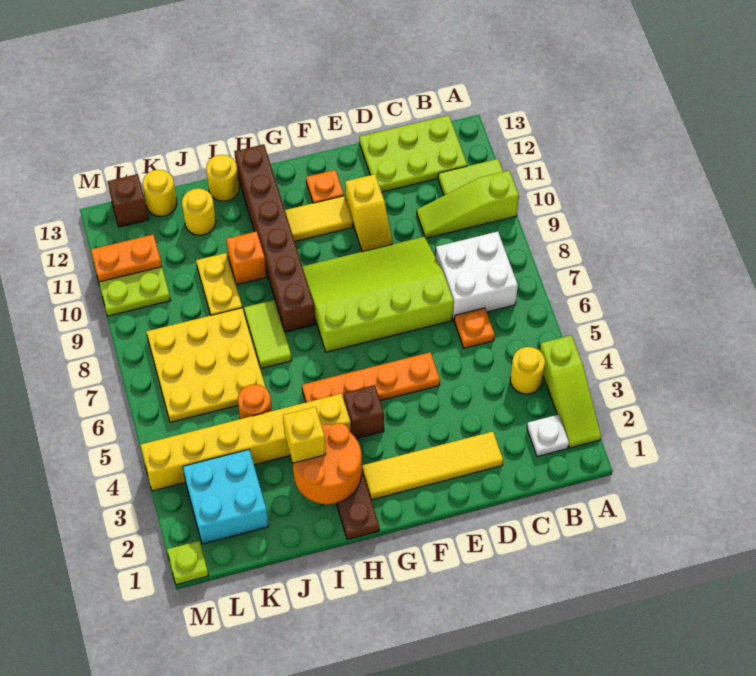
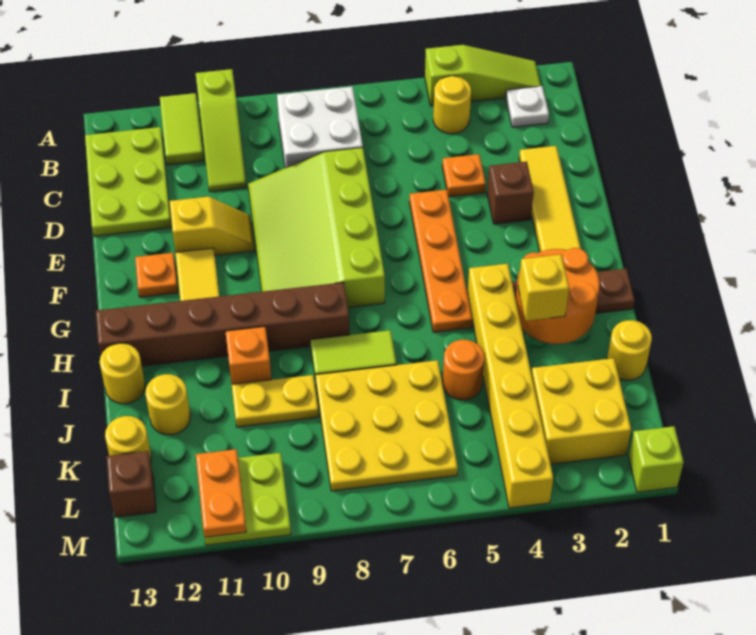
orange plate C6 level 1 -> orange plate D4 level 1
brown brick G4 level 1 -> brown brick E3 level 1
none -> yellow round brick J1 level 1
cyan brick K2:L3 level 1 -> yellow brick K2:L3 level 1
lime plate M1 level 1 -> lime brick M1 level 1

